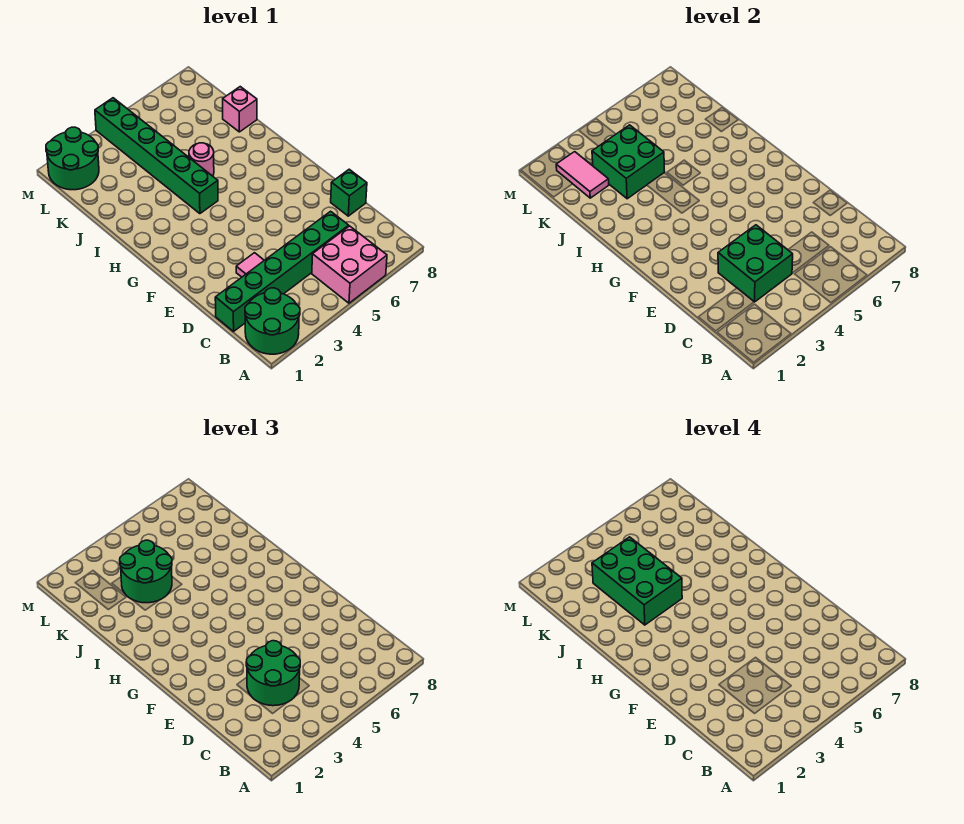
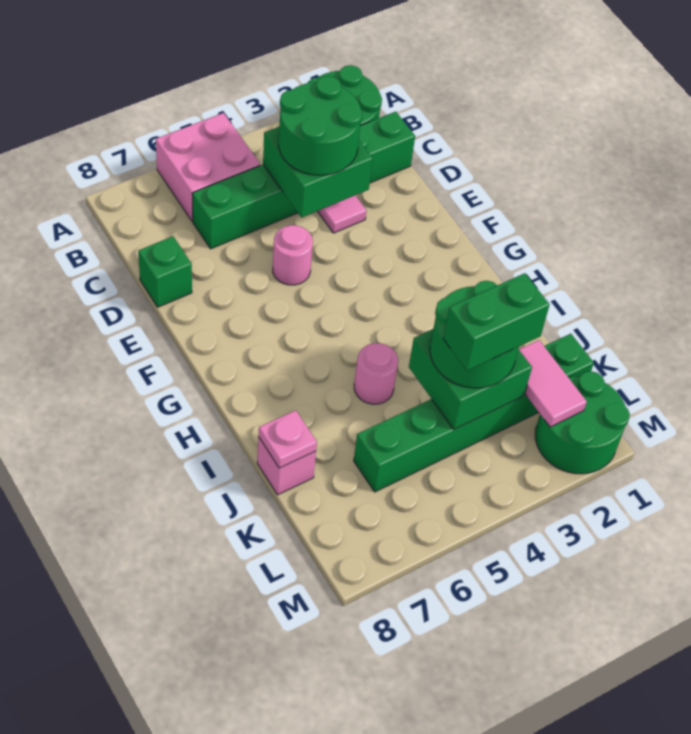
none -> pink round brick E5 level 1
green brick H4:M4 level 1 -> green brick K1:K6 level 1
green brick I3:K4 level 4 -> green brick K3:K4 level 4
none -> pink plate J8 level 2

